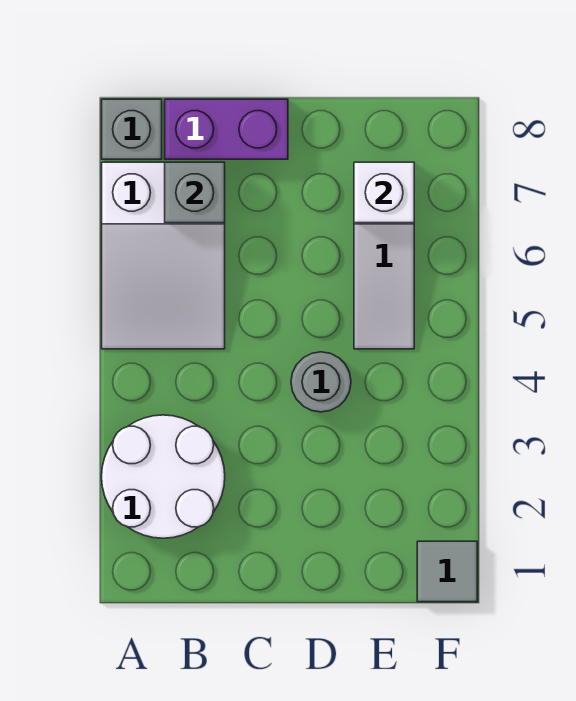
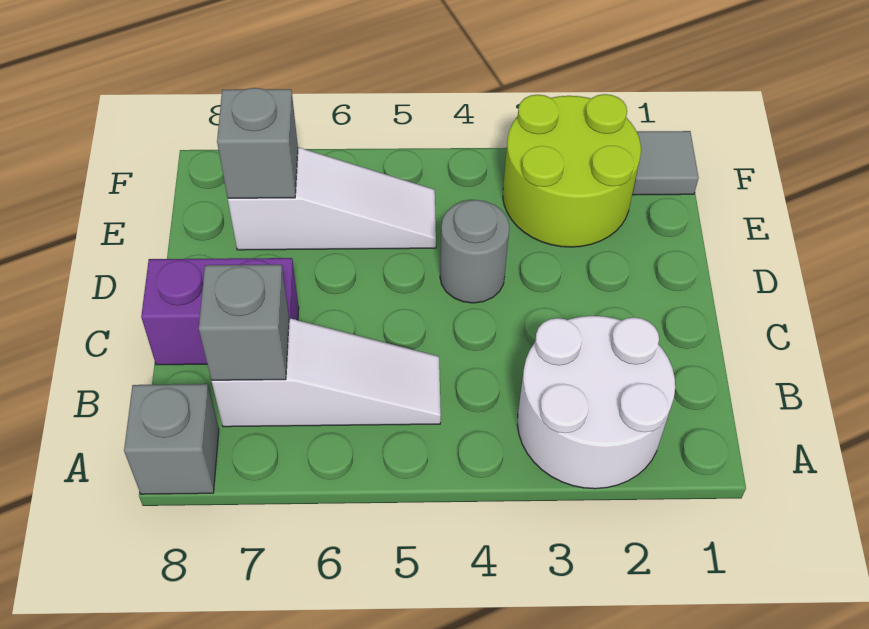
white slope A5:B7 level 1 top 7 -> white slope B5:B7 level 1 top 7
purple brick B8:C8 level 1 -> purple brick C7:C8 level 1
none -> lime round brick E2:F3 level 1
white brick E7 level 2 -> grey brick E7 level 2

